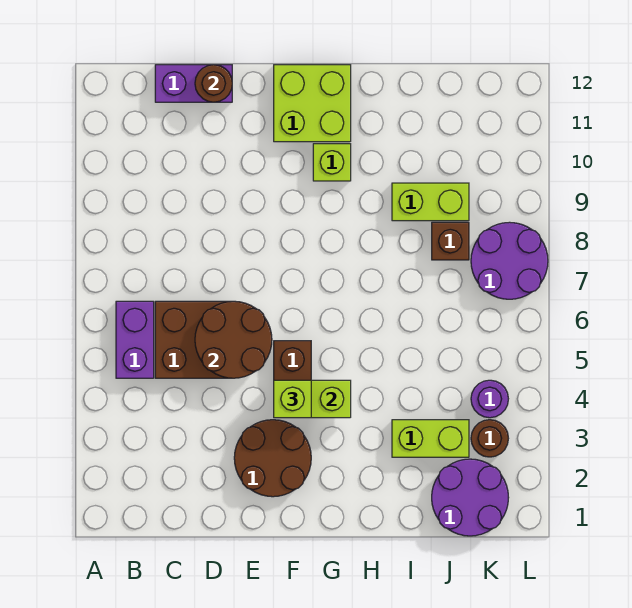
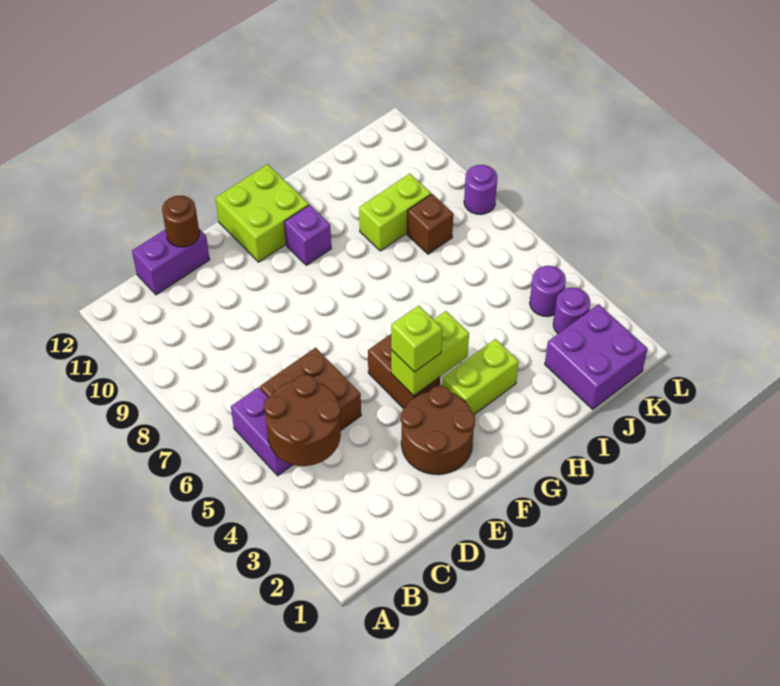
brown round brick D5:E6 level 2 -> brown round brick B4:C5 level 2
lime brick G10 level 1 -> purple brick G10 level 1
lime brick I3:J3 level 1 -> lime brick G3:H3 level 1
purple round brick J1:K2 level 1 -> purple brick J1:K2 level 1
brown round brick K3 level 1 -> purple round brick K3 level 1
purple round brick K7:L8 level 1 -> purple round brick L8 level 1

